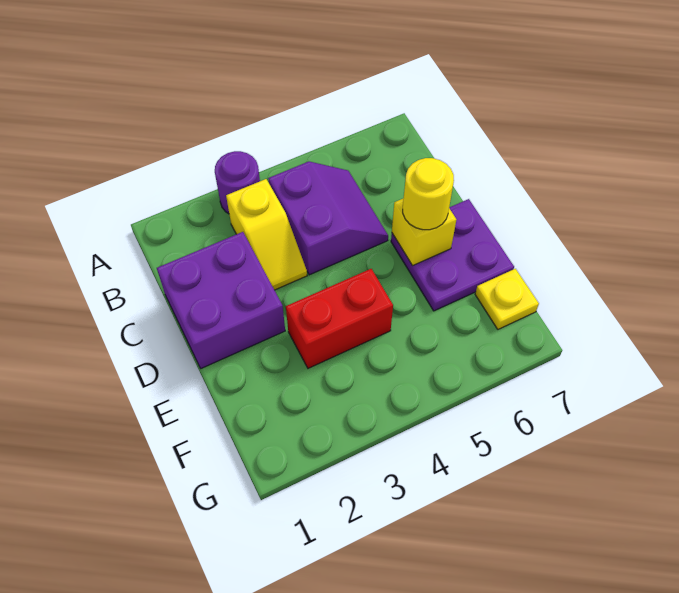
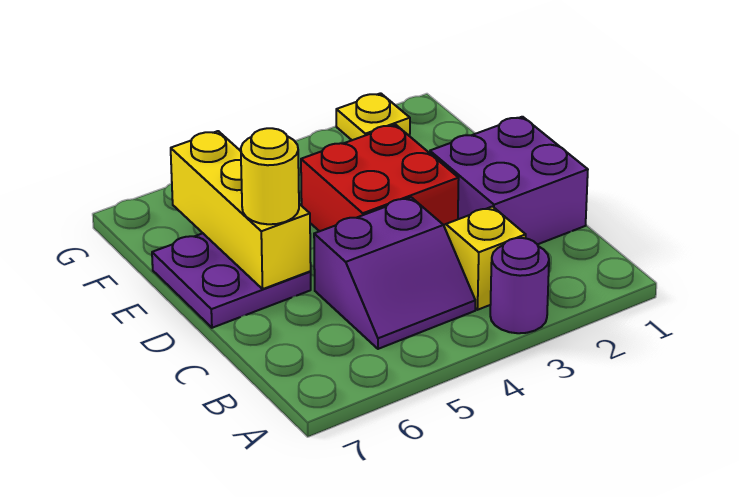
purple slope B4:C5 level 1 top 4 -> purple slope B4:C5 level 1 top C
yellow brick D6 level 2 -> yellow brick D6:F6 level 2
red brick E3:E4 level 1 -> red brick D3:E4 level 1
yellow plate F7 level 1 -> yellow plate G2 level 1

